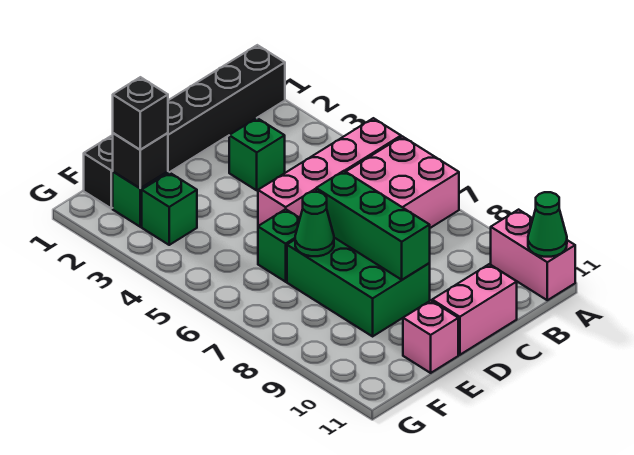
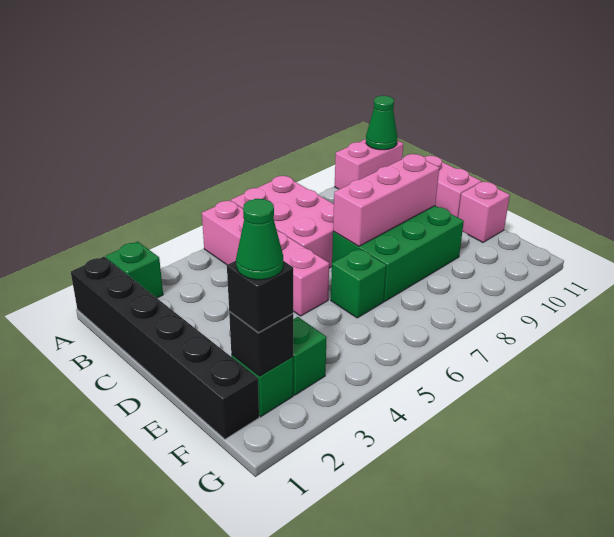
green brick C3 level 1 -> green brick A2 level 1
green brick D7:D9 level 2 -> pink brick D7:D9 level 2
green cone E7 level 2 -> green cone F2 level 4

